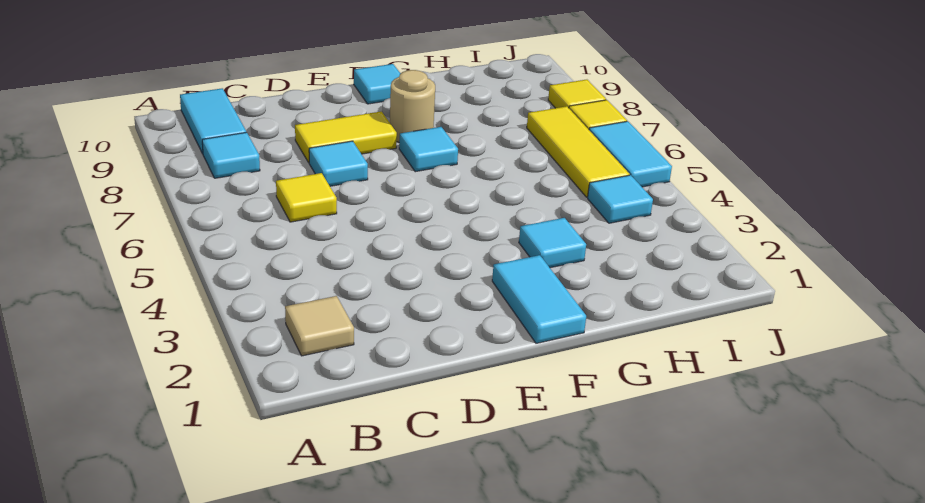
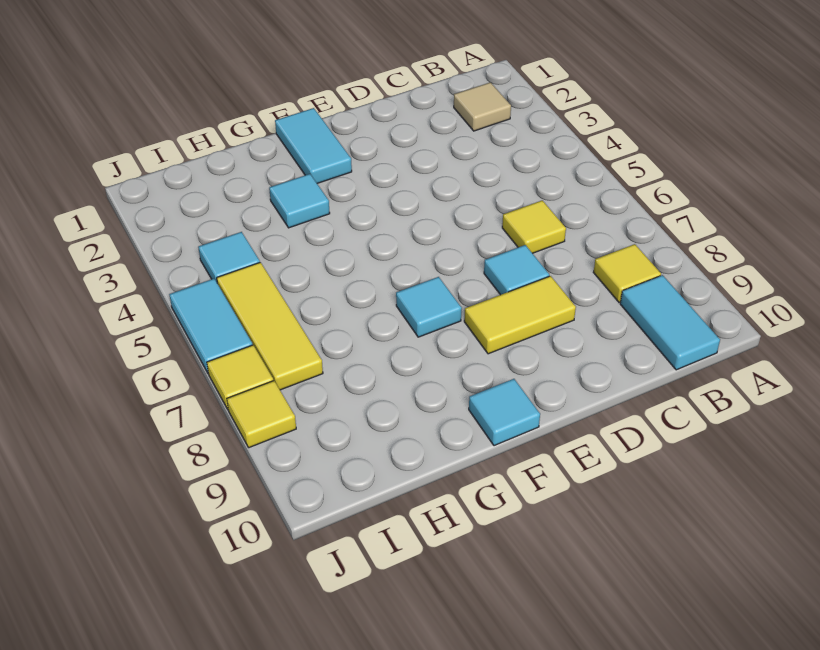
cyan tile B8 level 1 -> yellow tile B8 level 1
tan round brick F8 level 1 -> none

